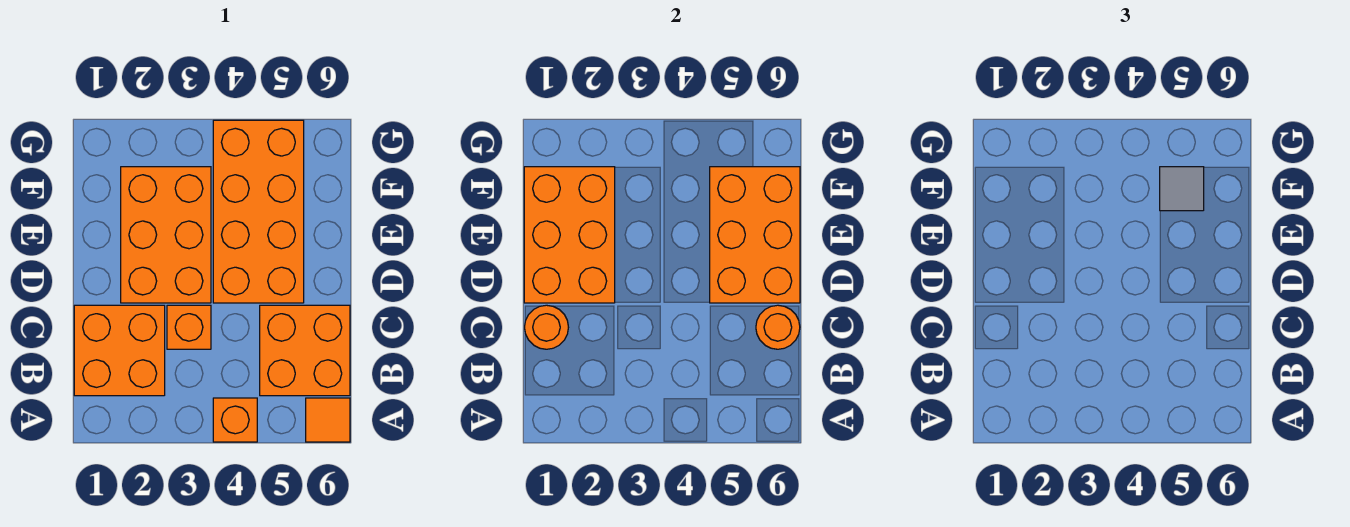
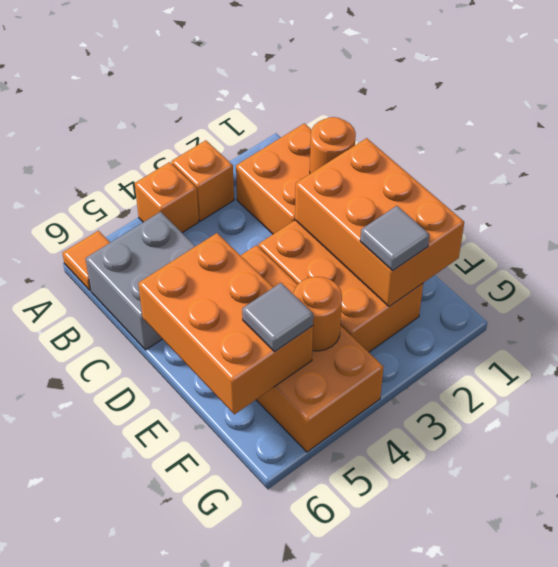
orange brick B5:C6 level 1 -> grey brick B5:C6 level 1
orange brick C3 level 1 -> orange brick A3 level 1
orange round brick C6 level 2 -> orange round brick F4 level 2
none -> grey tile F2 level 3

